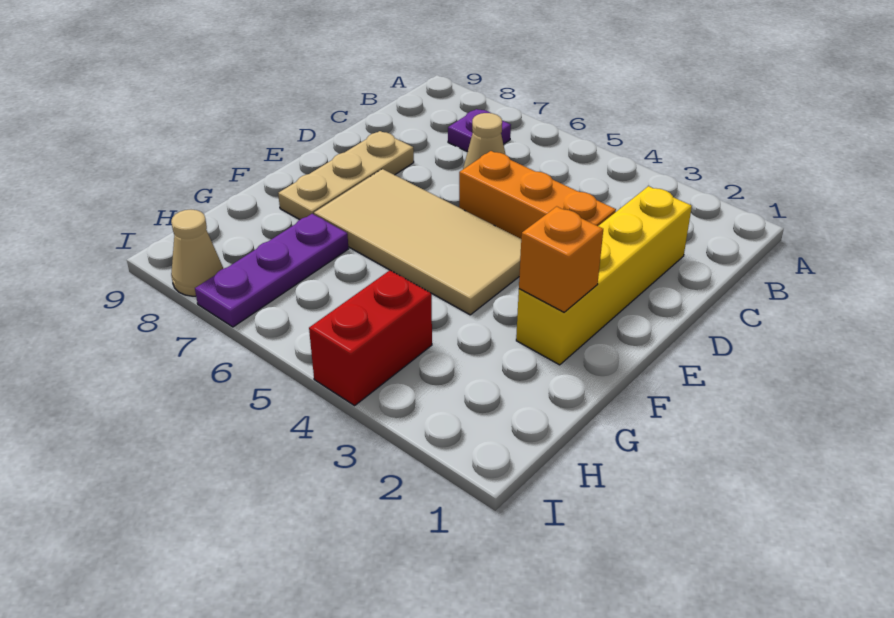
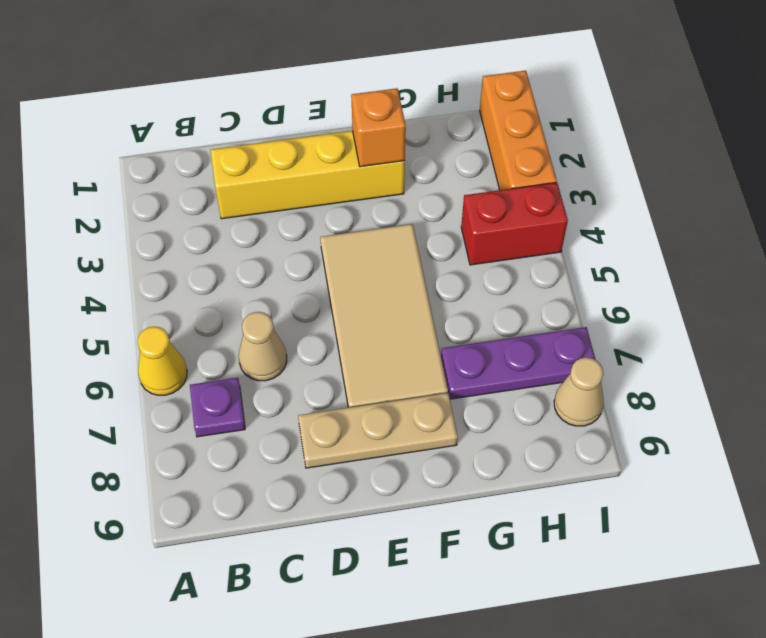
none -> yellow cone A6 level 1
orange brick D3:D5 level 1 -> orange brick I1:I3 level 1

